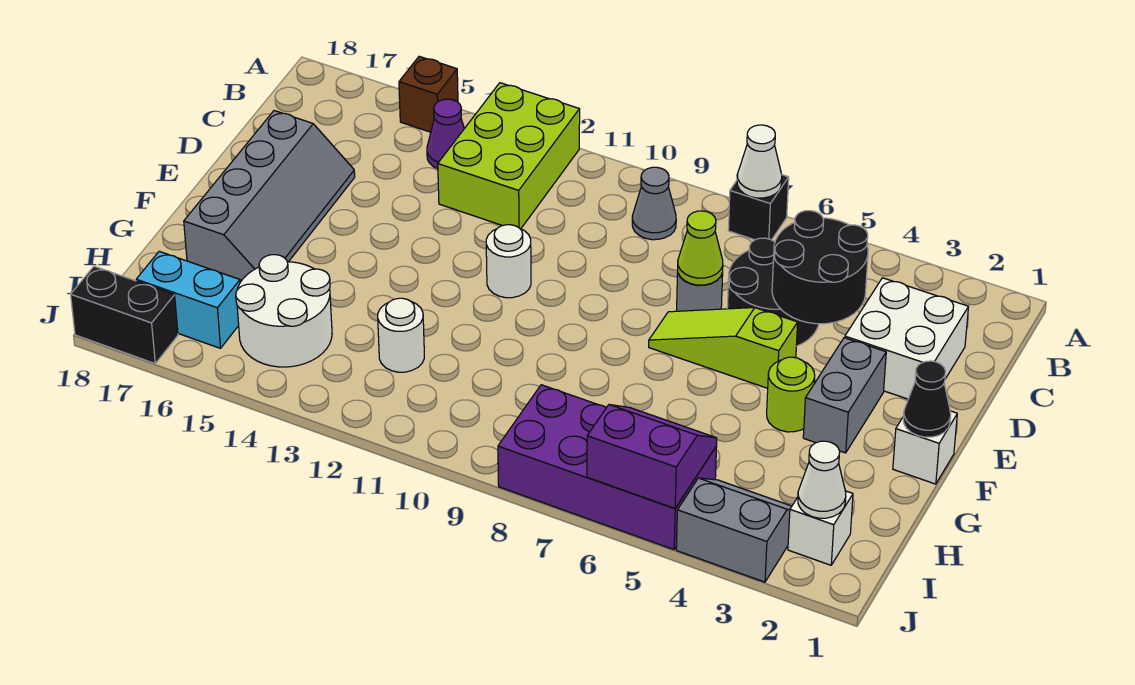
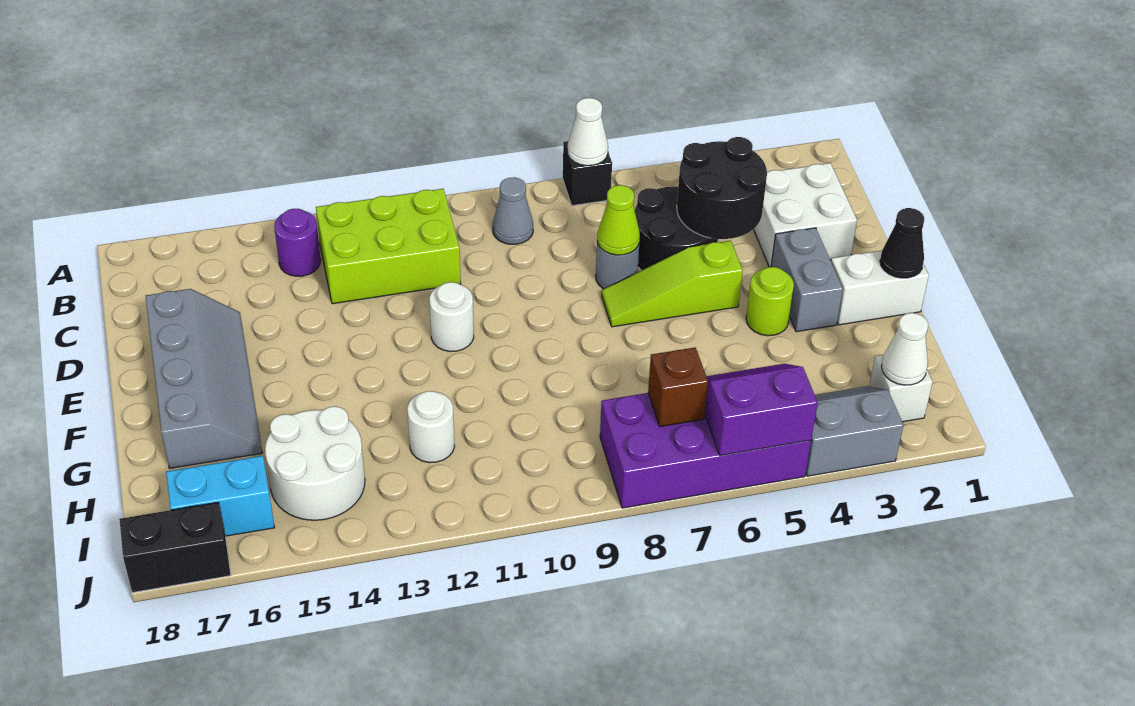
lime brick A12:C13 level 1 -> lime brick B11:C13 level 1
brown brick A15 level 1 -> brown brick I7 level 2
purple cone B14 level 1 -> purple round brick B14 level 1
white brick F1 level 1 -> white brick F1:F2 level 1

